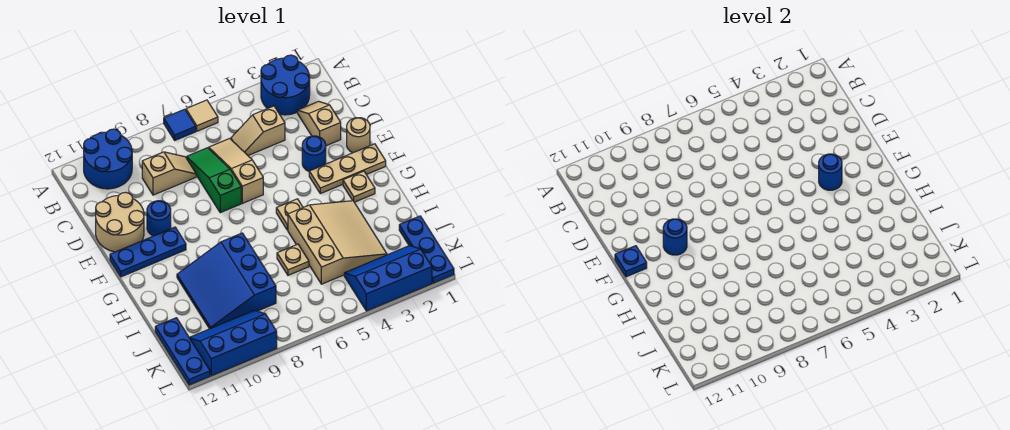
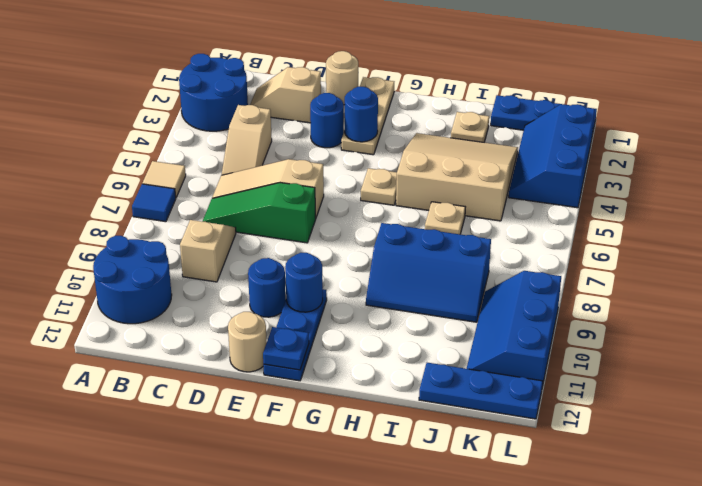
tan round brick D11:E12 level 1 -> tan round brick E12 level 1
tan plate G2 level 1 -> tan plate I2 level 1
blue slope H8:J10 level 1 top 8 -> blue slope H8:J9 level 1 top 8

